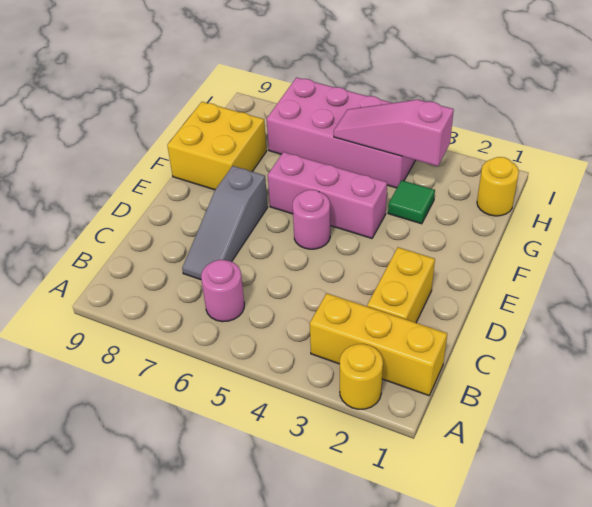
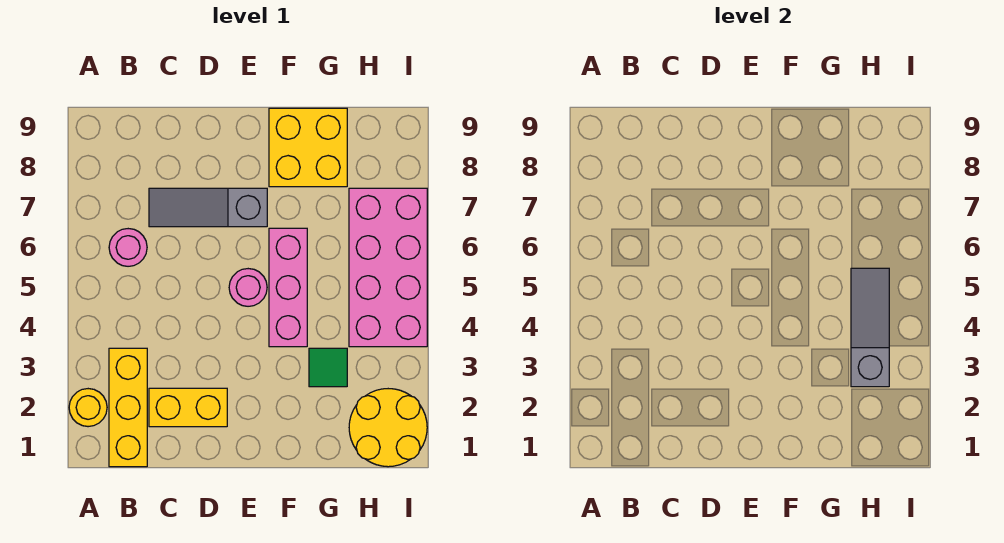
yellow round brick H1 level 1 -> yellow round brick H1:I2 level 1
pink slope H3:H5 level 2 top 3 -> grey slope H3:H5 level 2 top 3

